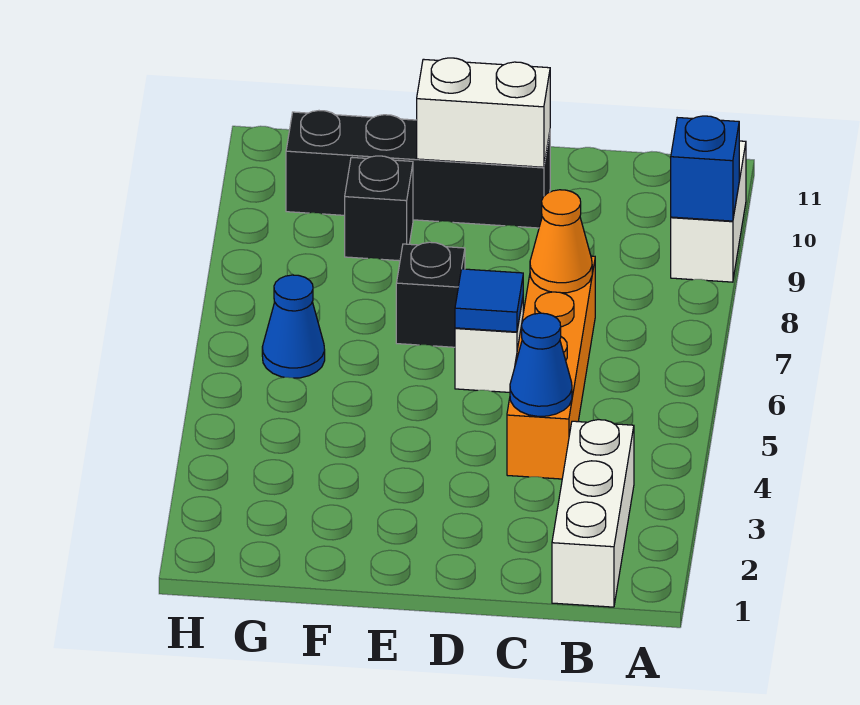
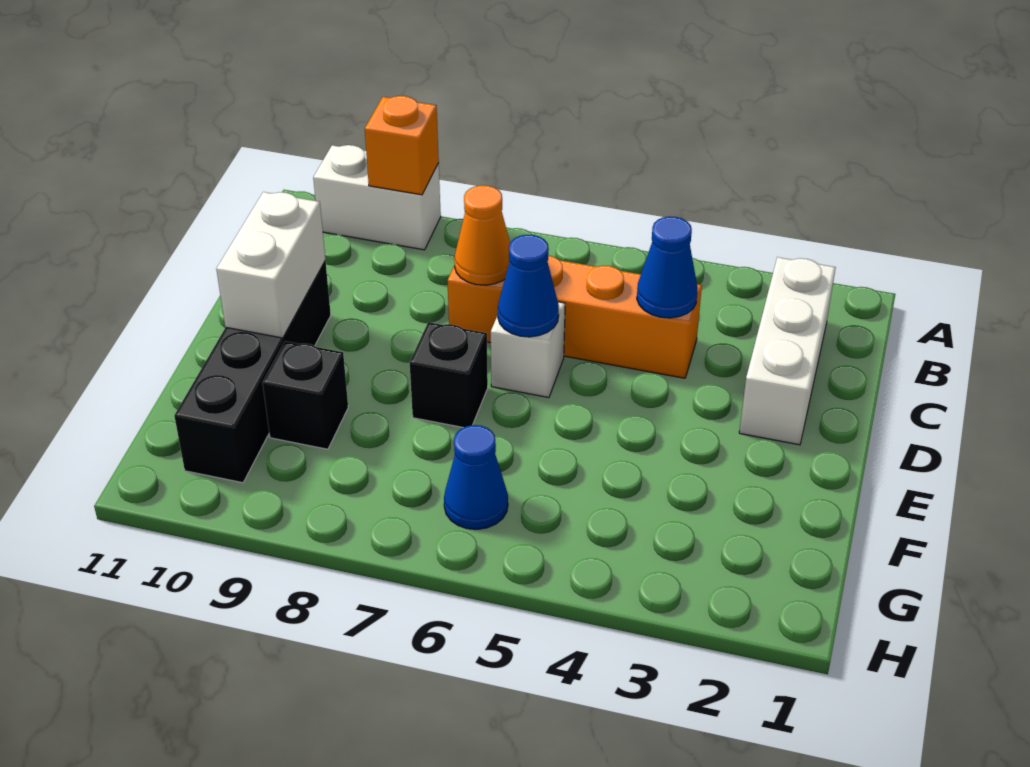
blue brick A9 level 2 -> orange brick A9 level 2
white brick B1:B3 level 1 -> white brick B2:D2 level 1
blue tile D6 level 2 -> blue cone D6 level 2

